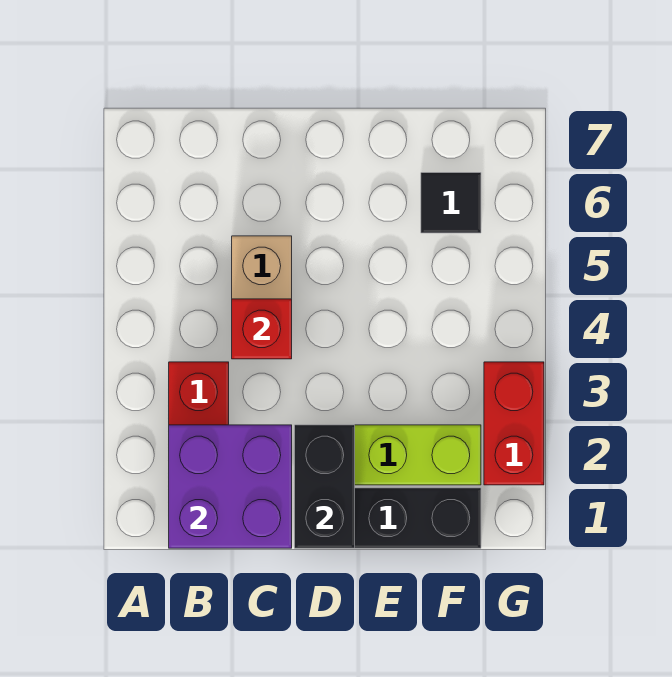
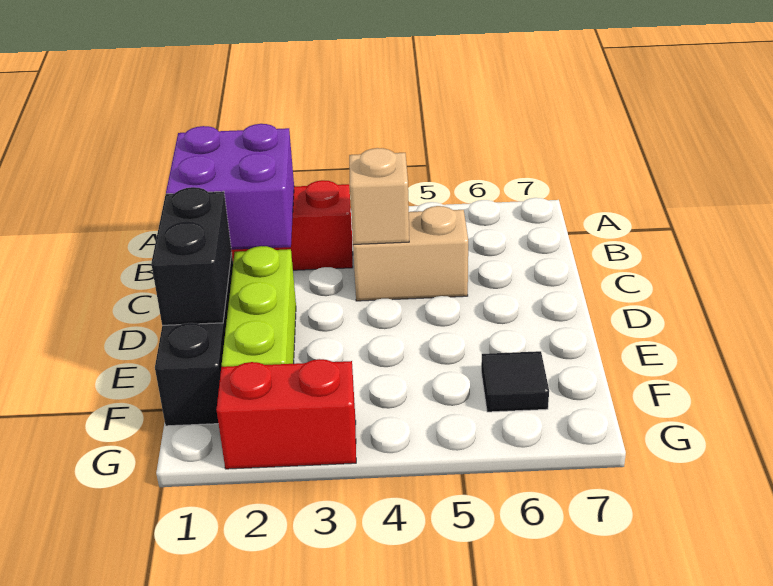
red brick C4 level 2 -> tan brick C4 level 2
black brick D1:D2 level 2 -> black brick D1:E1 level 2

